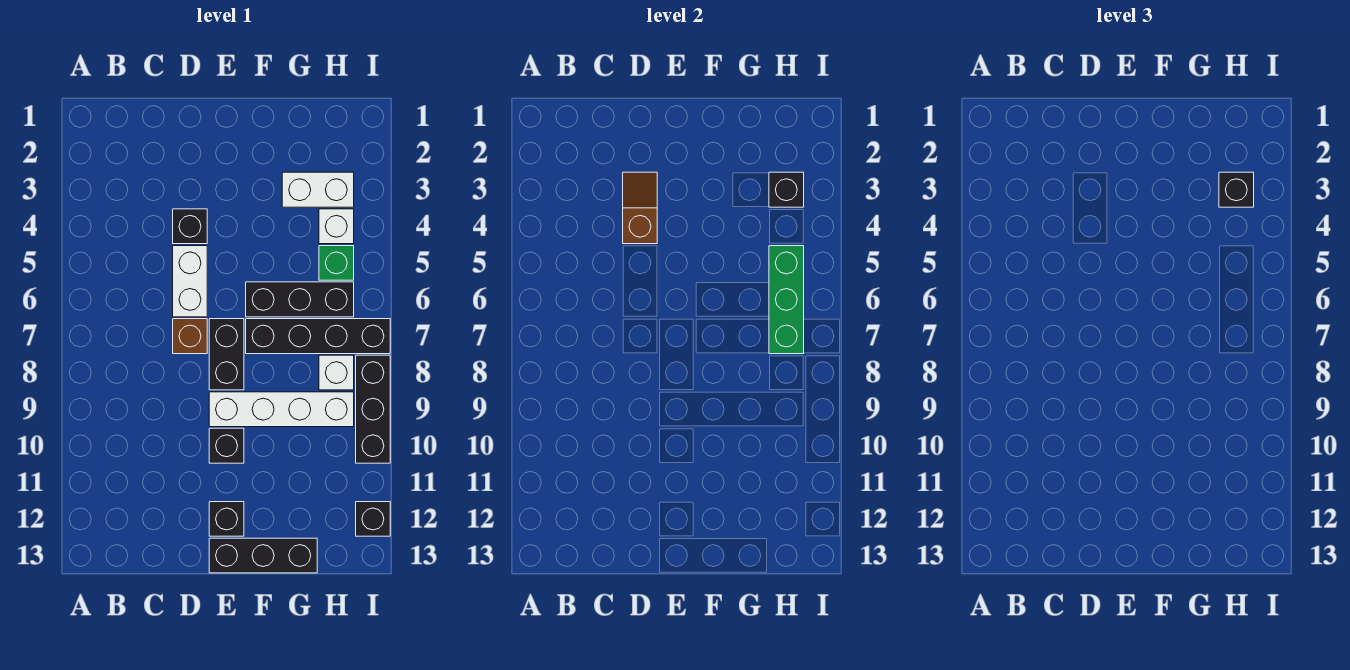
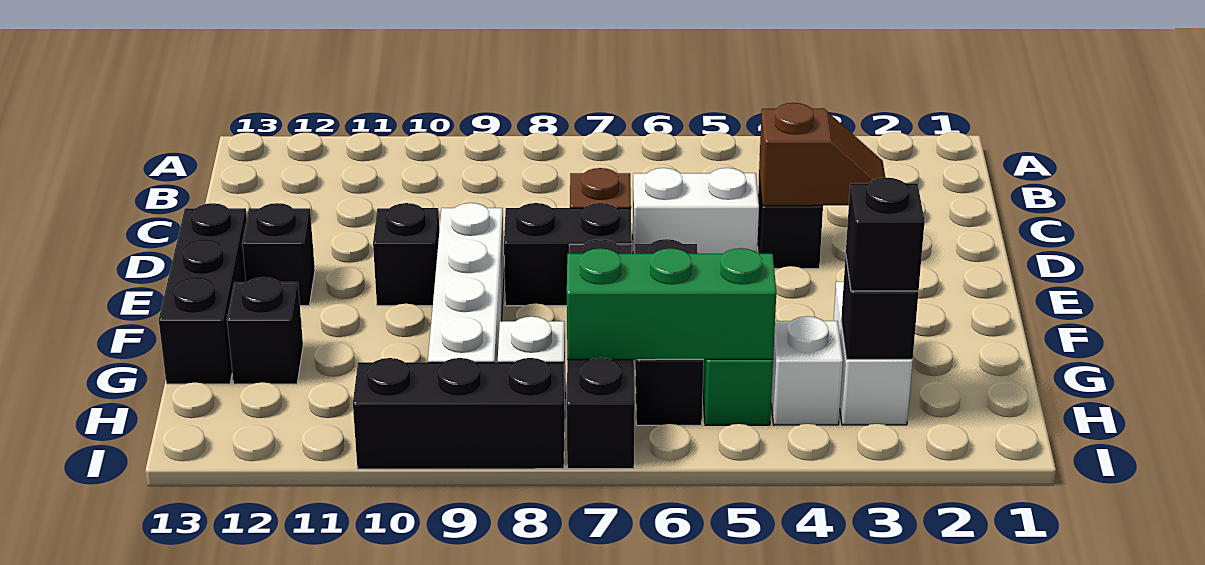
black brick I12 level 1 -> black brick G12 level 1

